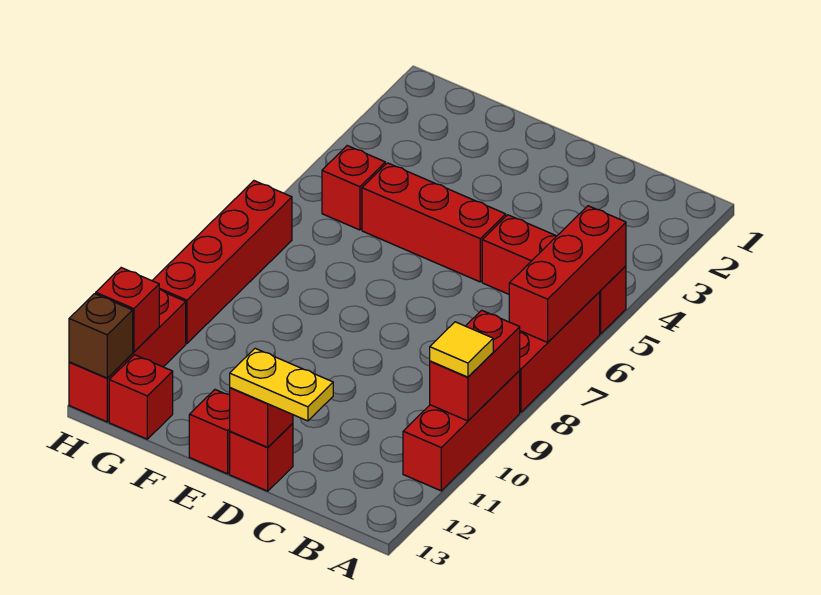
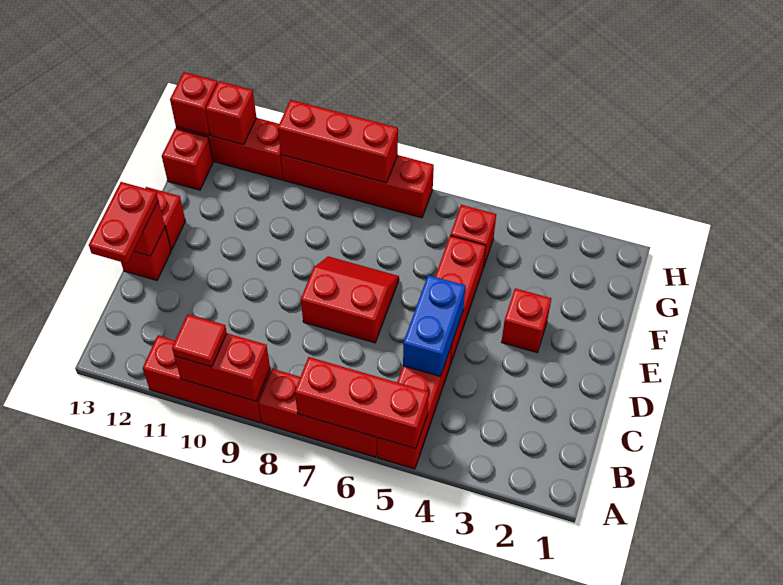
yellow tile A10 level 3 -> red tile A10 level 3
none -> blue brick C5:D5 level 2
yellow plate C13:D13 level 3 -> red plate C13:D13 level 3
none -> red slope D7:E8 level 1 top D
none -> red brick E3 level 1
none -> red brick H8:H10 level 2
brown brick H13 level 2 -> red brick H13 level 2

